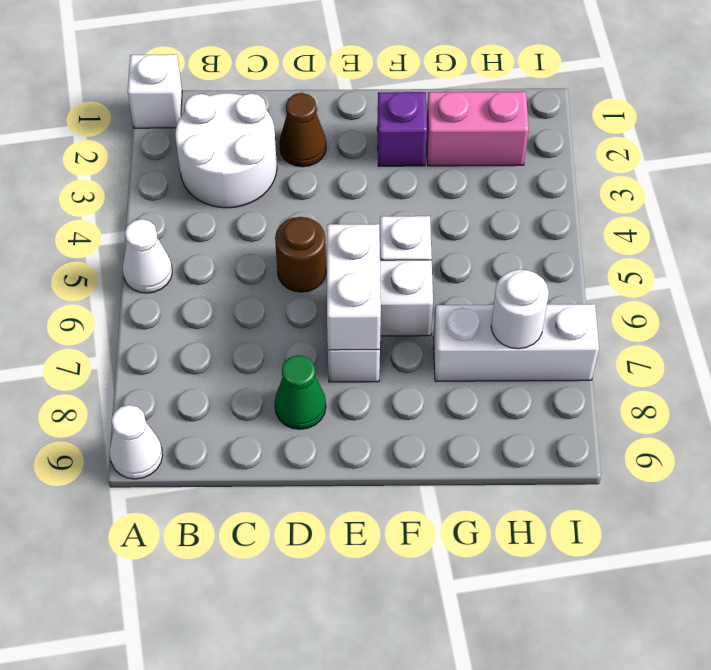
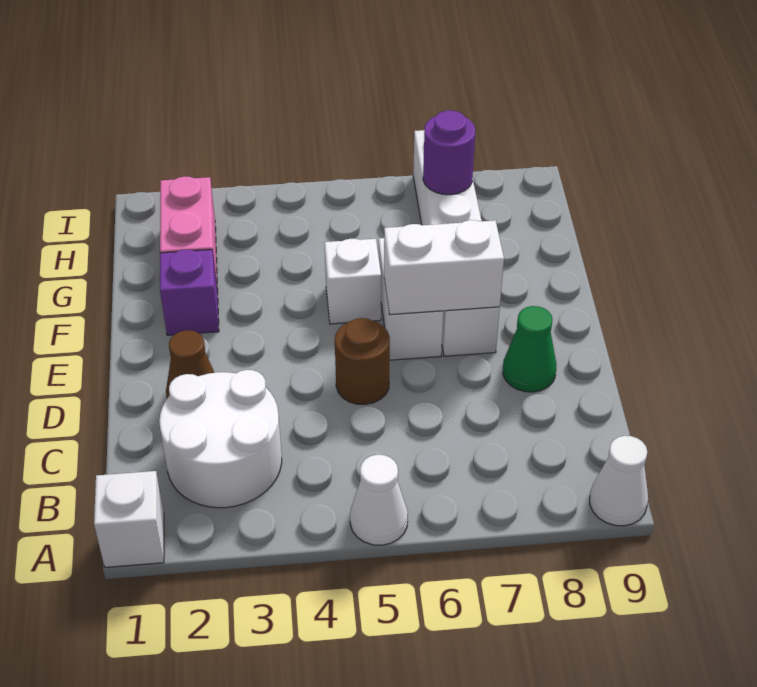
white round brick H7 level 2 -> purple round brick H7 level 2

